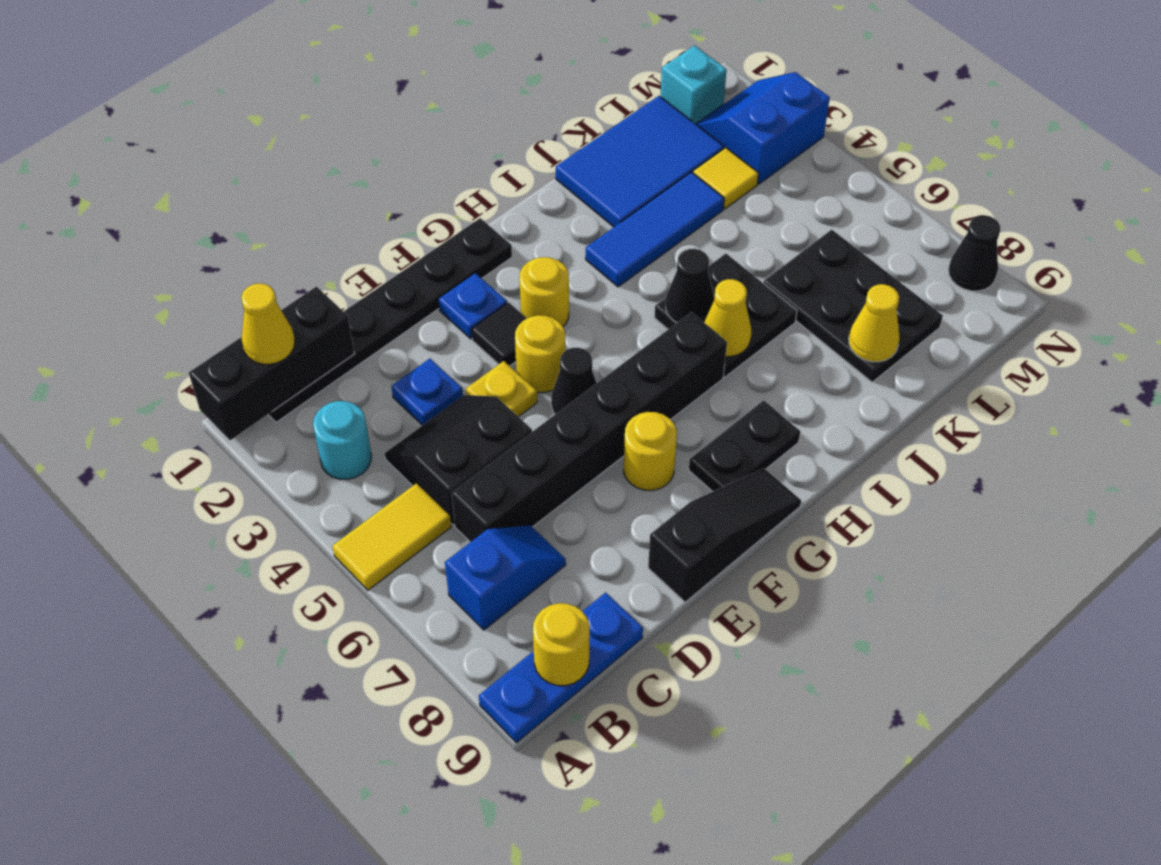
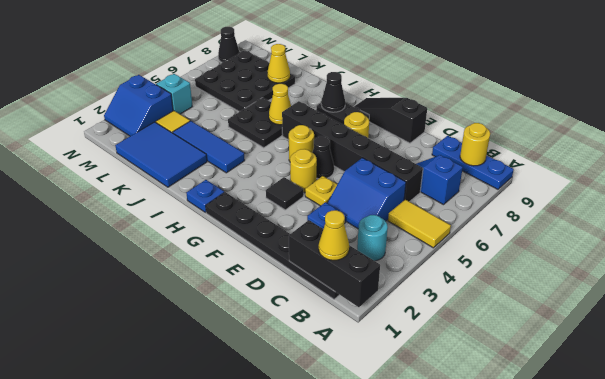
black slope C4:D5 level 1 top 5 -> blue slope C4:D5 level 1 top 5
blue plate F2 level 1 -> blue plate H1 level 1
yellow round brick G3 level 1 -> yellow round brick G5 level 1
black cone I5 level 2 -> black cone H8 level 2
black plate K6:L8 level 1 -> black plate K6:M8 level 1
cyan brick M1 level 1 -> cyan brick M4 level 1

